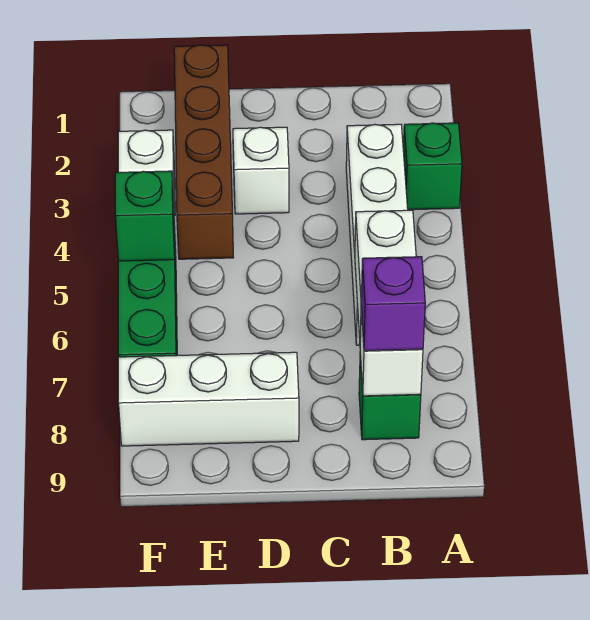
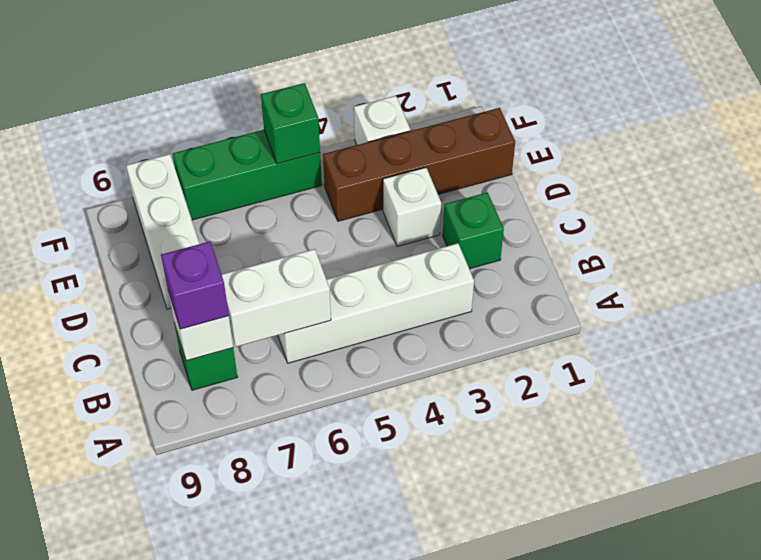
green brick A3 level 1 -> green brick C2 level 1

